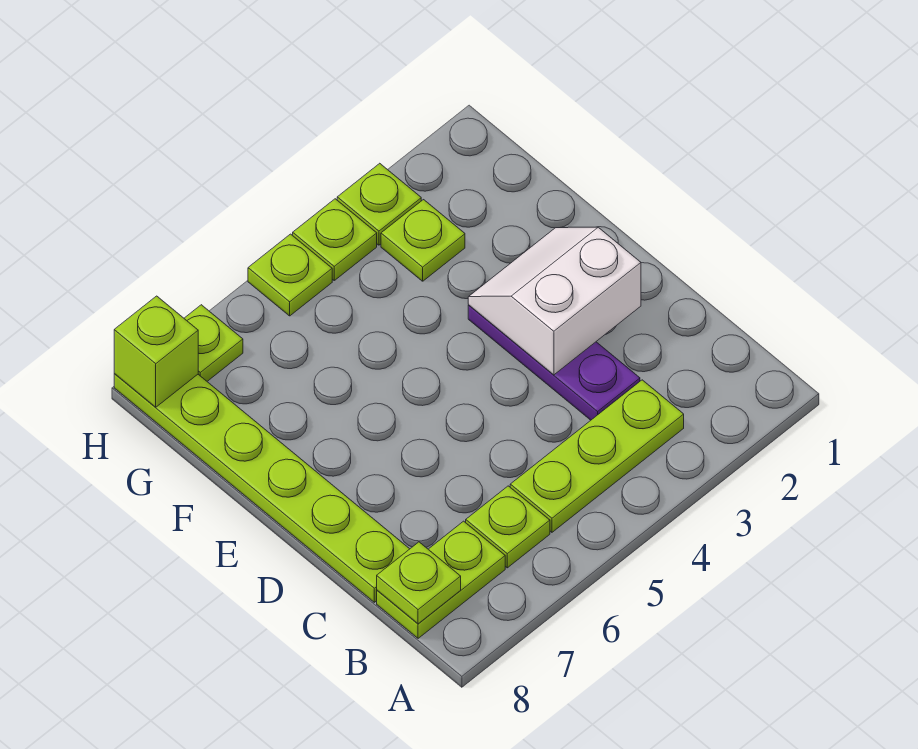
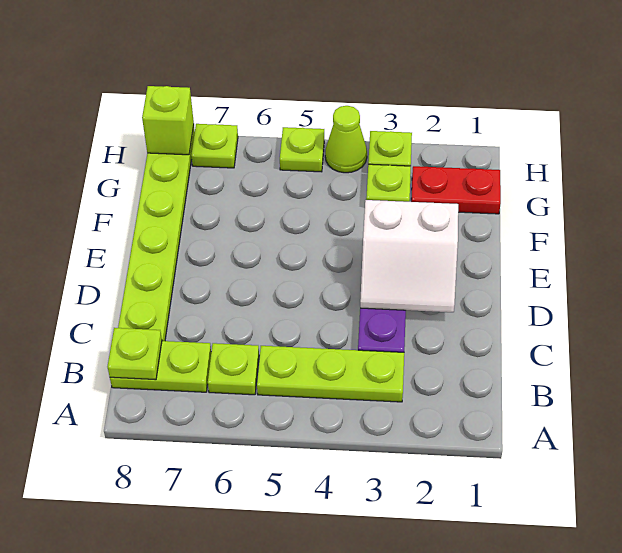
white slope D2:E3 level 2 top D -> white slope D2:E3 level 2 top E
none -> red plate G1:G2 level 1
lime plate H4 level 1 -> lime cone H4 level 1

